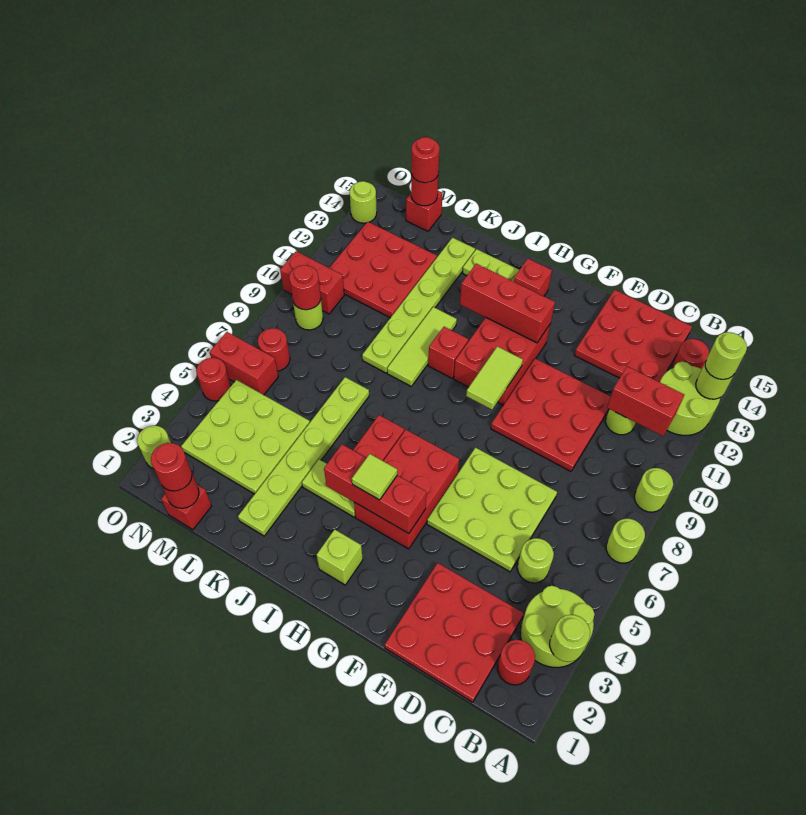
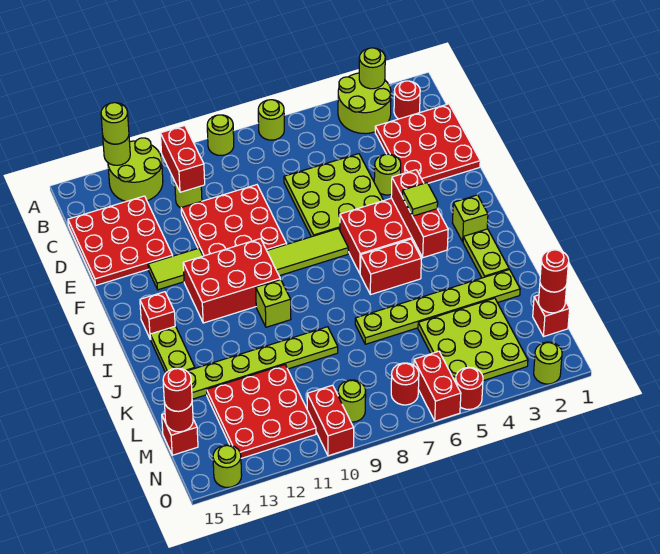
red round brick B14 level 1 -> none
lime round brick C5 level 1 -> lime round brick E4 level 1
lime tile G9:G10 level 2 -> lime tile F12:F13 level 1
red brick G12:I12 level 2 -> none
lime plate I4:J4 level 1 -> lime plate I2:J2 level 1
red brick I10 level 1 -> lime brick I10 level 1
lime tile J9:J11 level 1 -> lime tile G7:G9 level 1
red round brick N9 level 2 -> none

